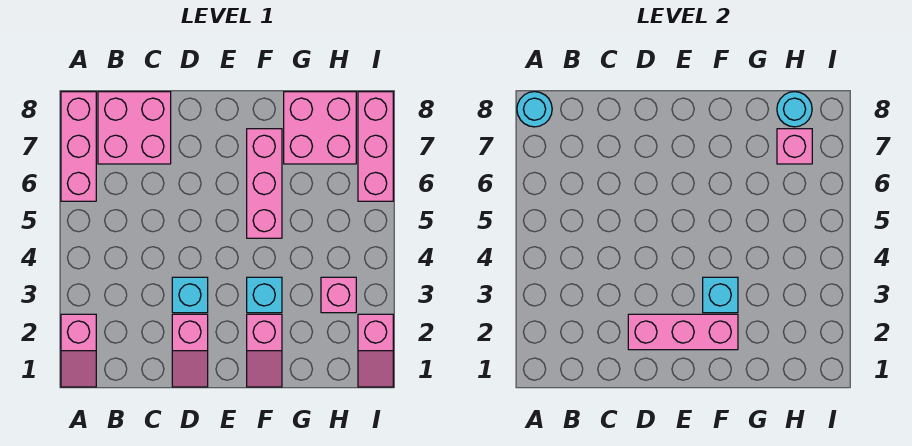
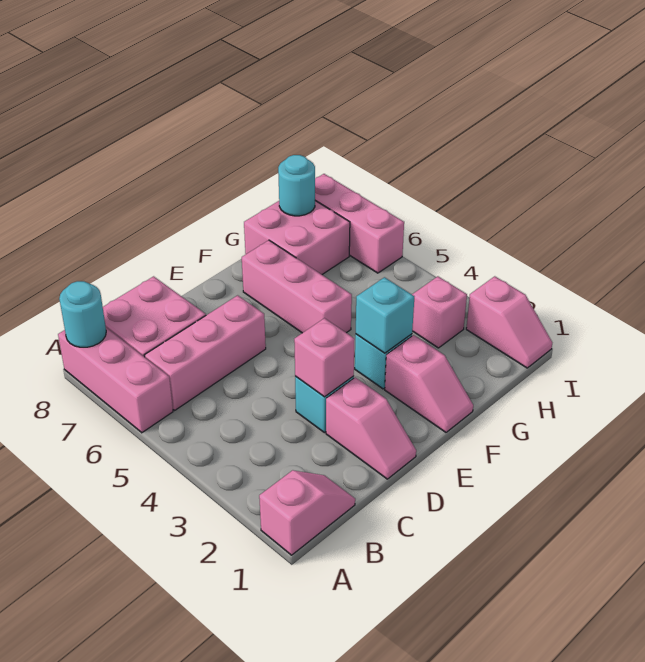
pink slope A1:A2 level 1 top 2 -> pink slope A1:B1 level 1 top A
pink brick D2:F2 level 2 -> pink brick B6:D6 level 1
pink brick H7 level 2 -> pink brick D3 level 2

